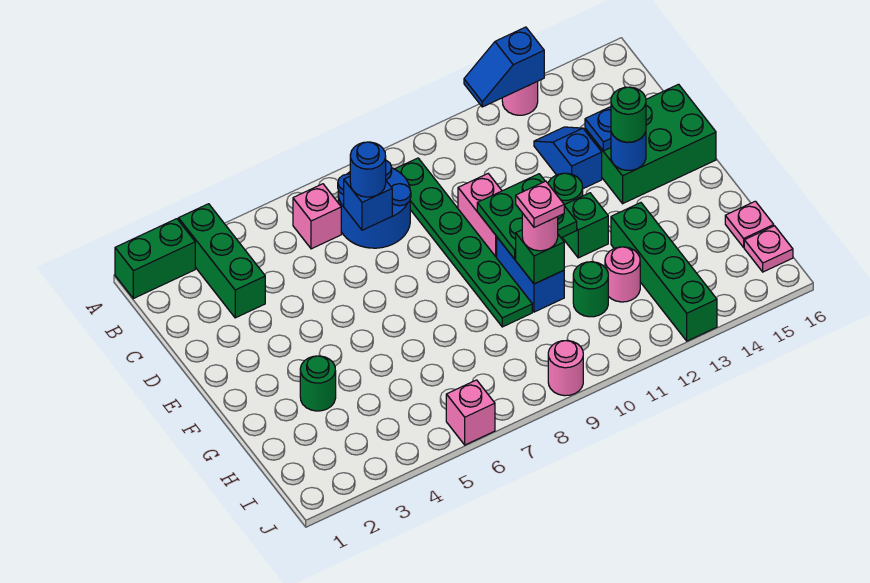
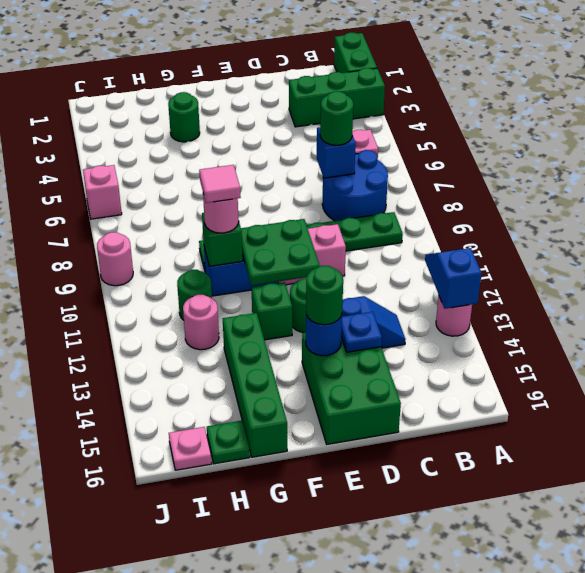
blue round brick C7 level 3 -> green round brick C7 level 3
pink plate G10 level 4 -> pink tile G10 level 4
green brick G13:J13 level 1 -> green brick G13:G16 level 1
pink plate H16 level 1 -> green plate H16 level 1

